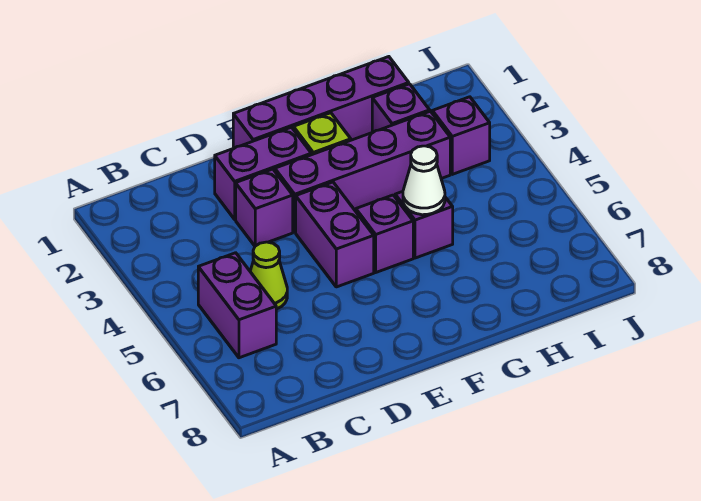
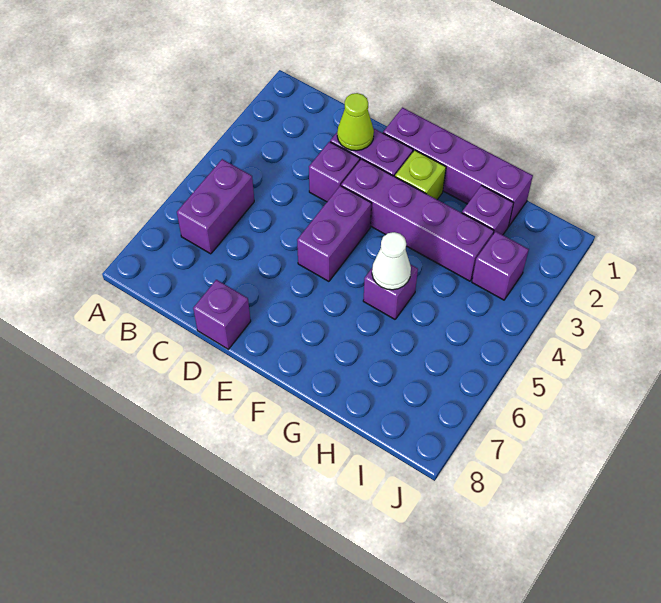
lime cone C5 level 1 -> lime cone D2 level 2
purple brick F5 level 1 -> purple brick D8 level 1

